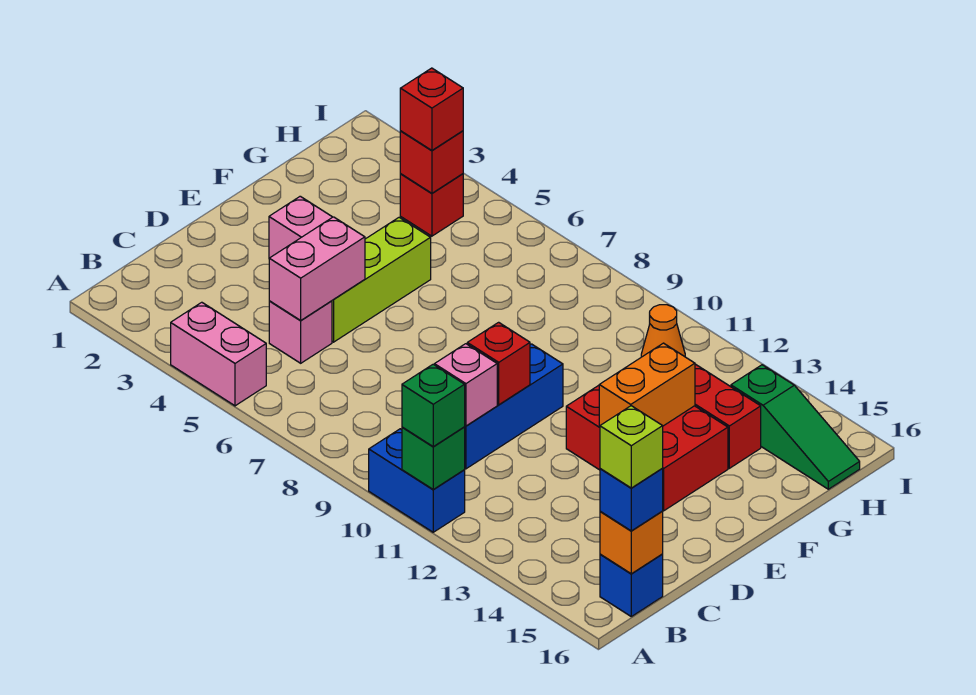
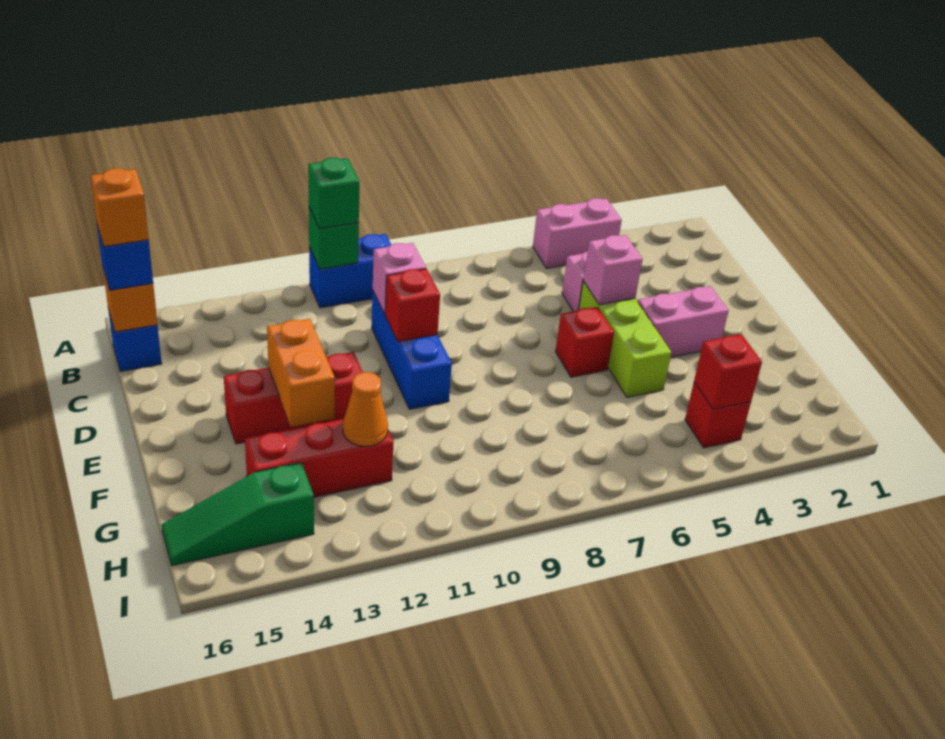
lime brick B16 level 4 -> orange brick B16 level 4
pink brick C5:D5 level 2 -> pink brick D5 level 2
red brick E12:F14 level 1 -> red brick E12:E14 level 1
red brick H4 level 3 -> red brick E6 level 1

